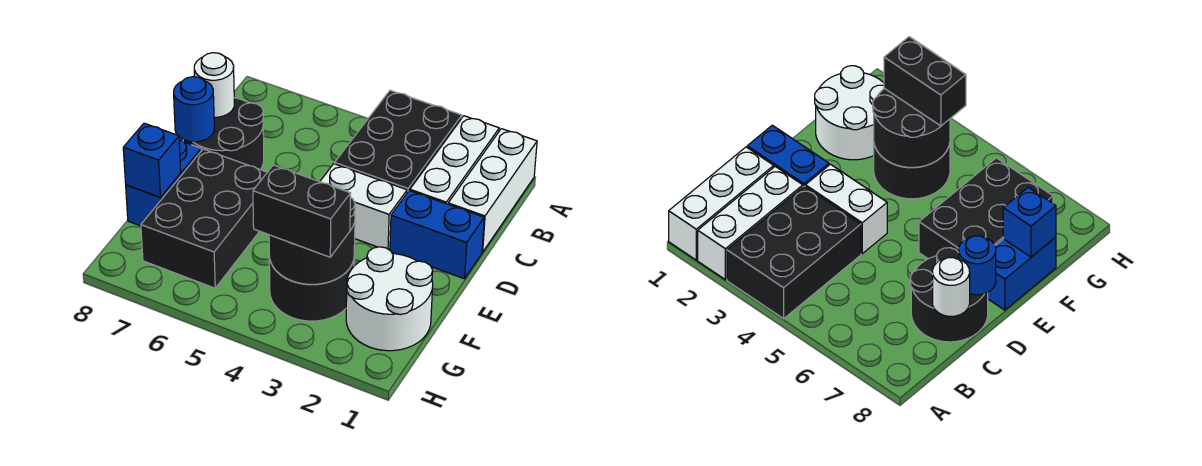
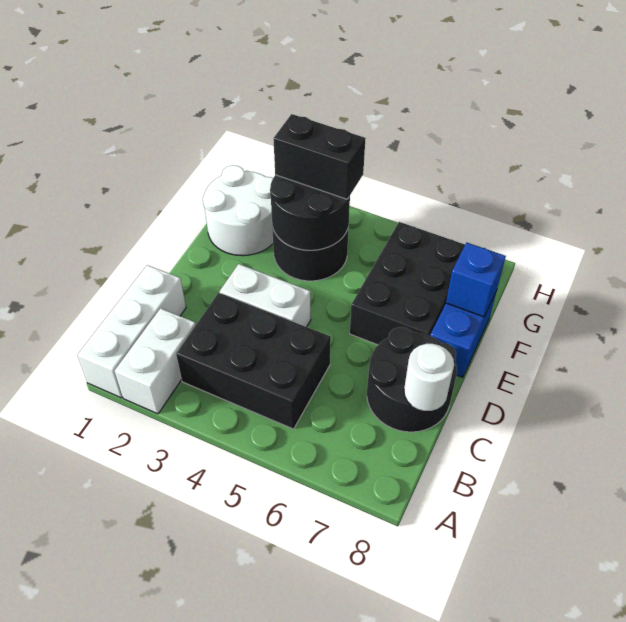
white brick A2:C2 level 1 -> white brick A2:B2 level 1
black brick A3:C4 level 1 -> black brick B3:C5 level 1
blue brick D1:D2 level 1 -> none
blue round brick D8 level 2 -> none

